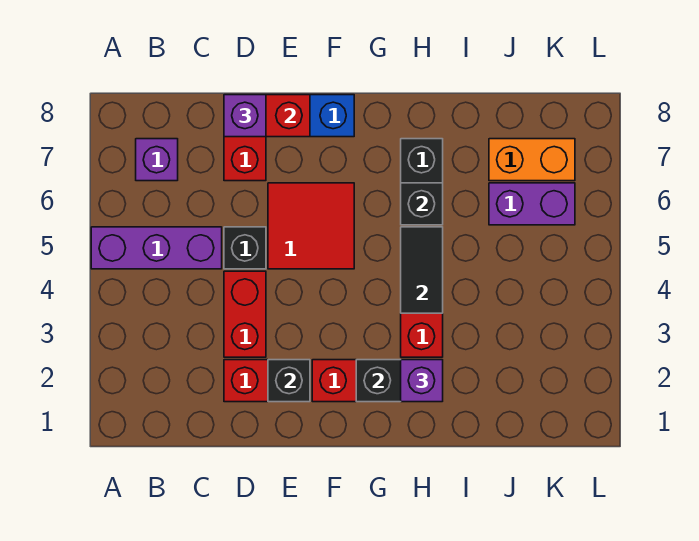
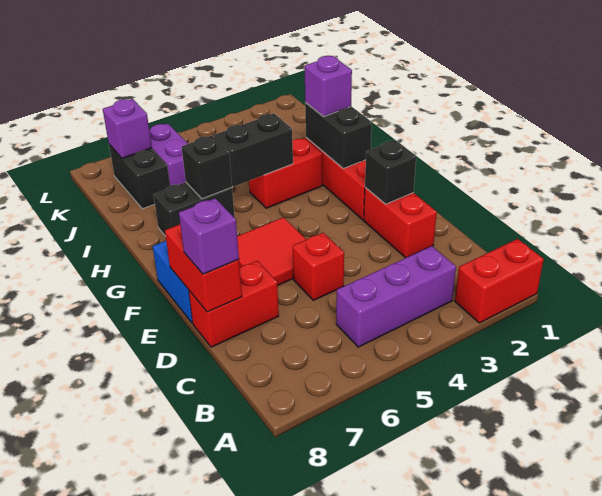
purple brick A5:C5 level 1 -> purple brick B3:B5 level 1
purple brick B7 level 1 -> purple brick K7 level 2
red brick D3:D4 level 1 -> red brick A1:A2 level 1
black brick D5 level 1 -> red brick D5 level 1
black tile H4:H5 level 2 -> black brick H4:H5 level 2
orange brick J7:K7 level 1 -> black brick J7:K7 level 1

